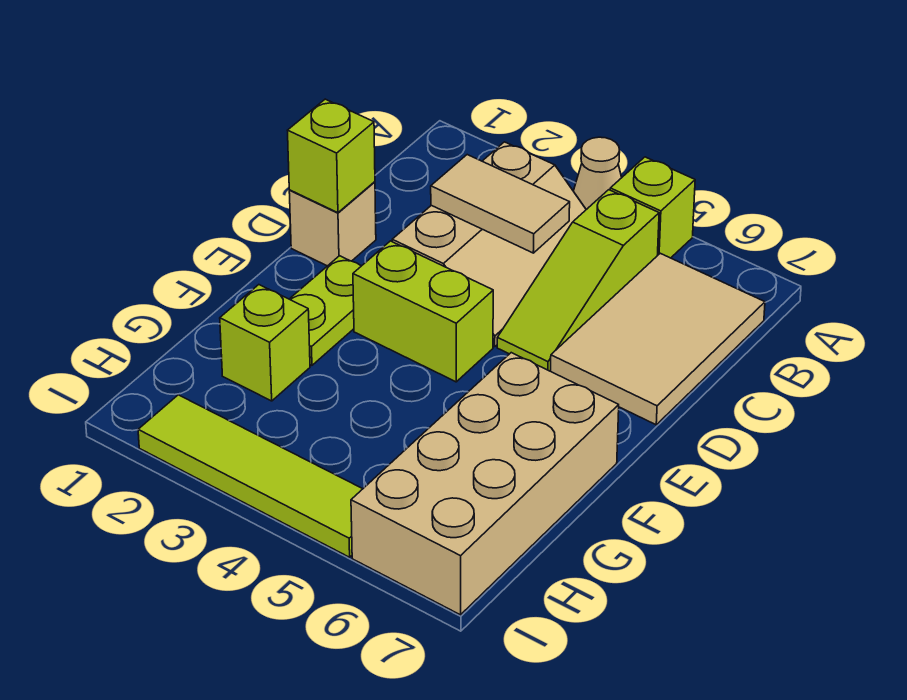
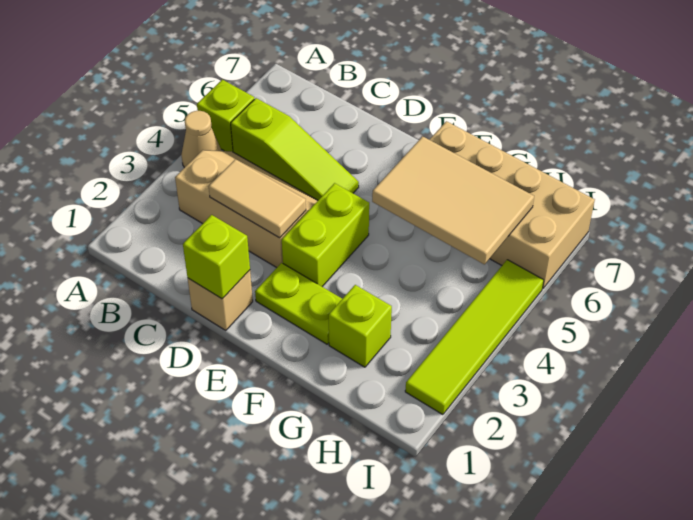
tan tile B6:D7 level 1 -> tan tile F5:H6 level 2
tan tile C3:C4 level 2 -> tan tile C3:D3 level 2

